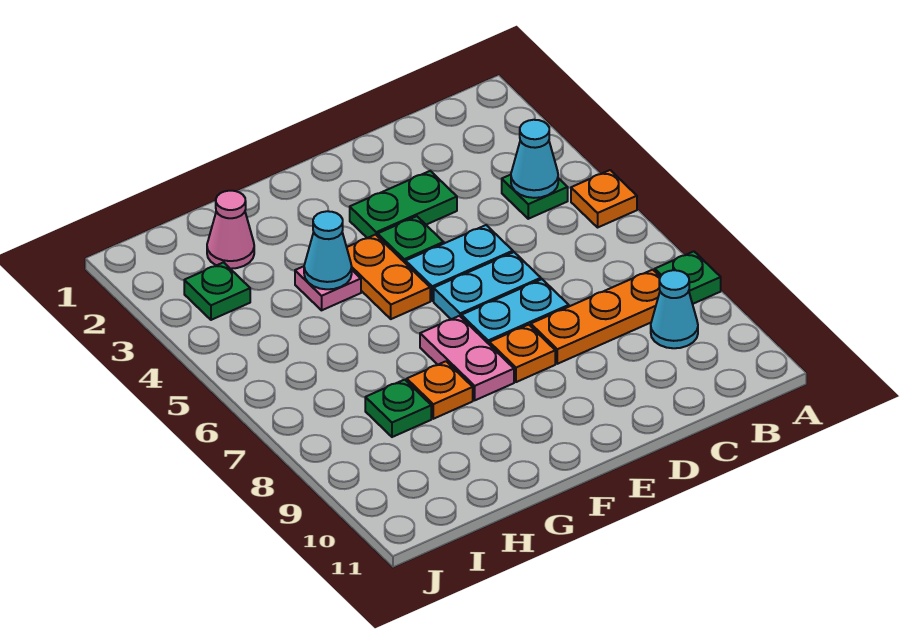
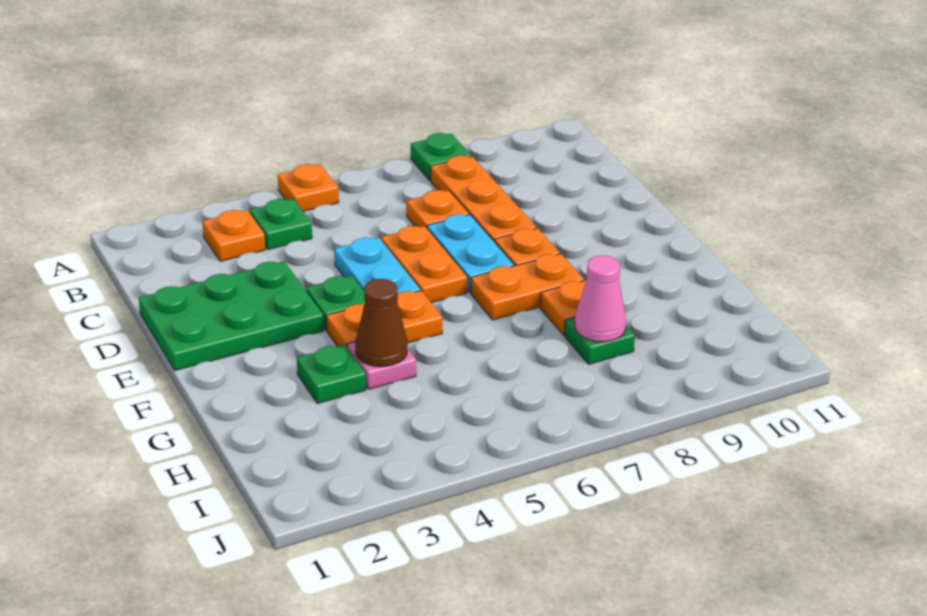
none -> orange plate B3 level 1
cyan cone B4 level 2 -> none
cyan cone B9 level 1 -> none
none -> orange plate C7 level 1
green plate D3:E3 level 1 -> green plate D1:E3 level 1
cyan plate D6:E6 level 1 -> orange plate D6:E6 level 1
pink plate F7:F8 level 1 -> orange plate F7:F8 level 1
cyan cone G4 level 2 -> brown cone G4 level 2
pink cone H2 level 1 -> pink cone H8 level 2
green plate I3 level 1 -> green plate G3 level 1

